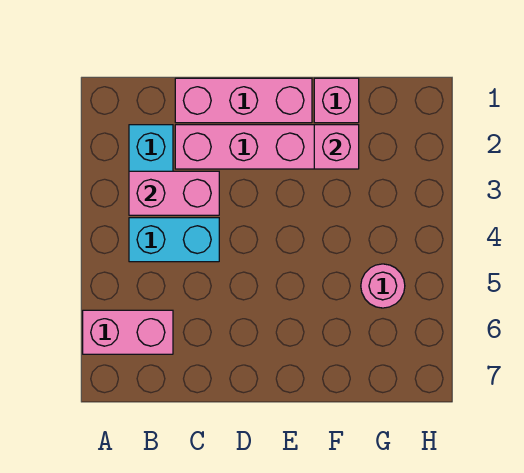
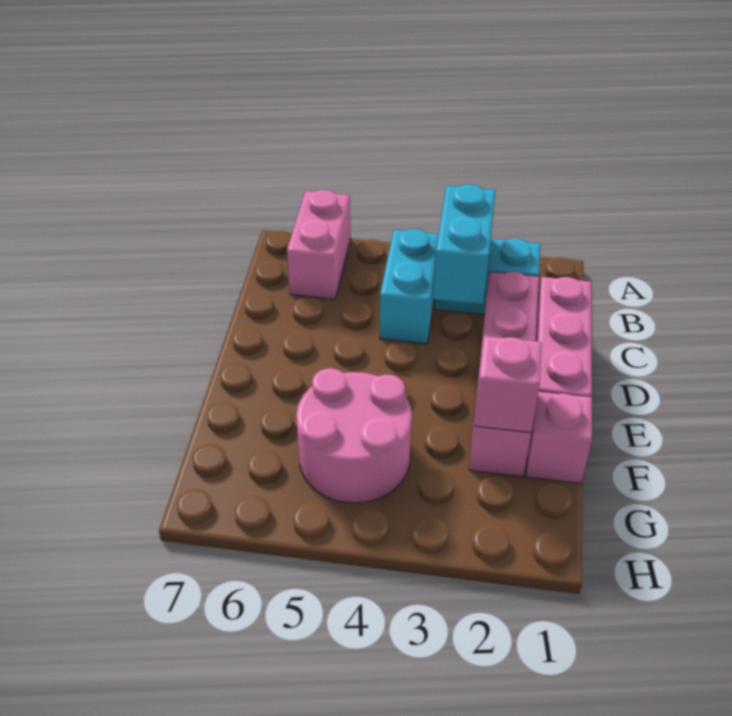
pink brick B3:C3 level 2 -> cyan brick B3:C3 level 2
pink round brick G5 level 1 -> pink round brick F4:G5 level 1

